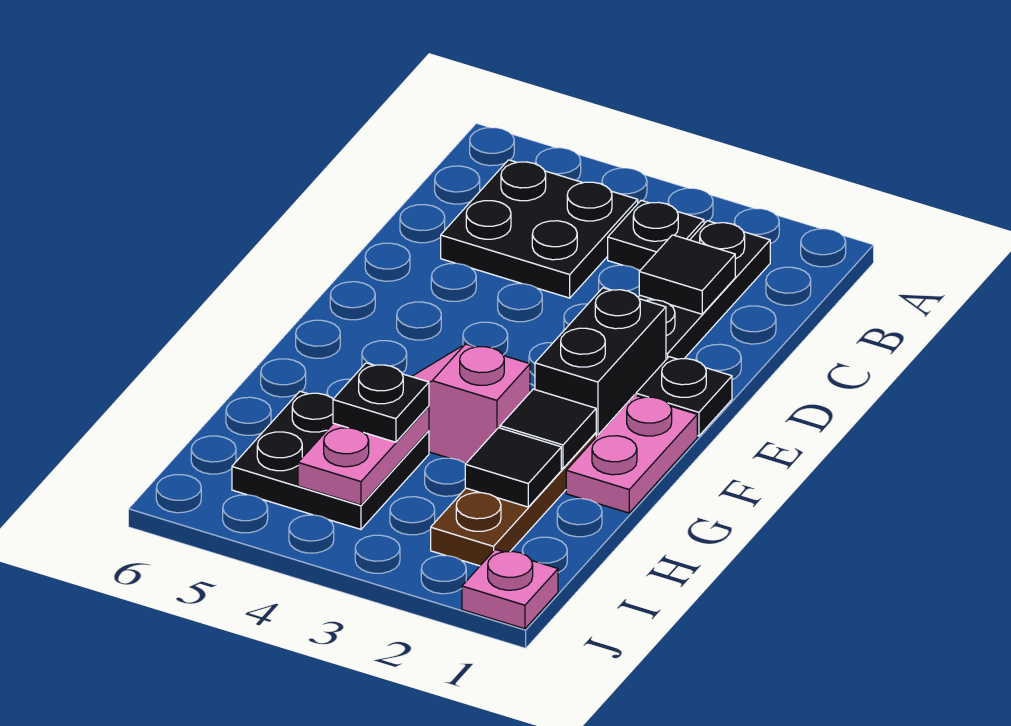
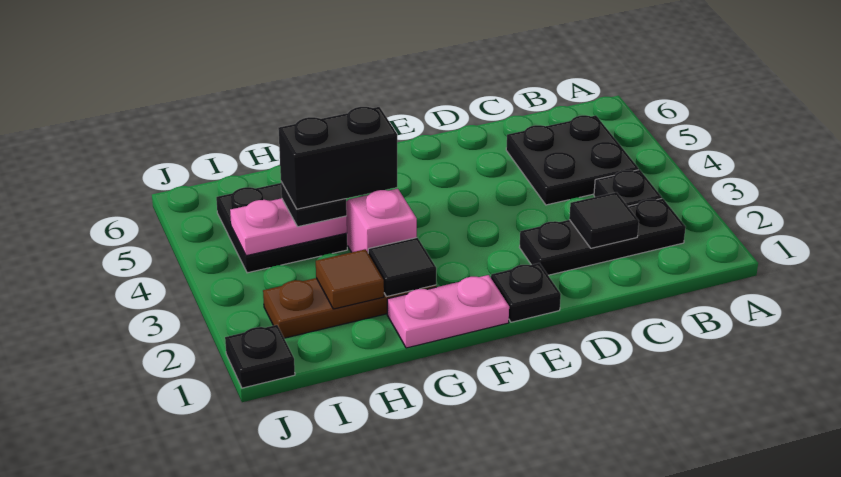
black brick E2:F2 level 1 -> black brick G4:H4 level 4
black tile H2 level 2 -> brown tile H2 level 2
pink plate J1 level 1 -> black plate J1 level 1

